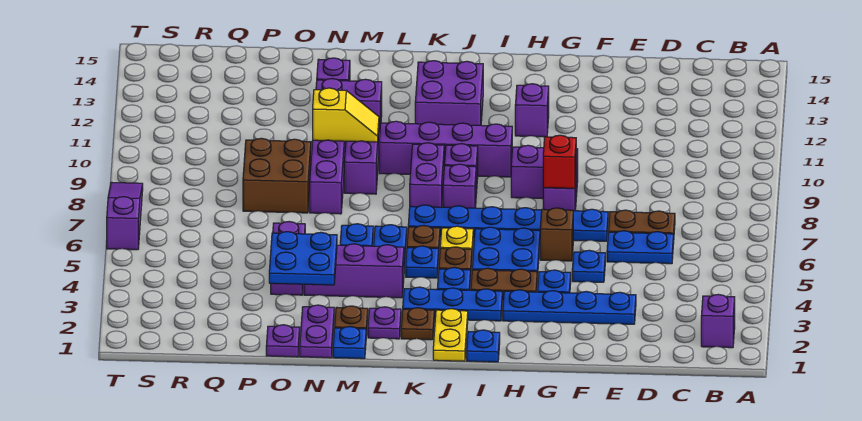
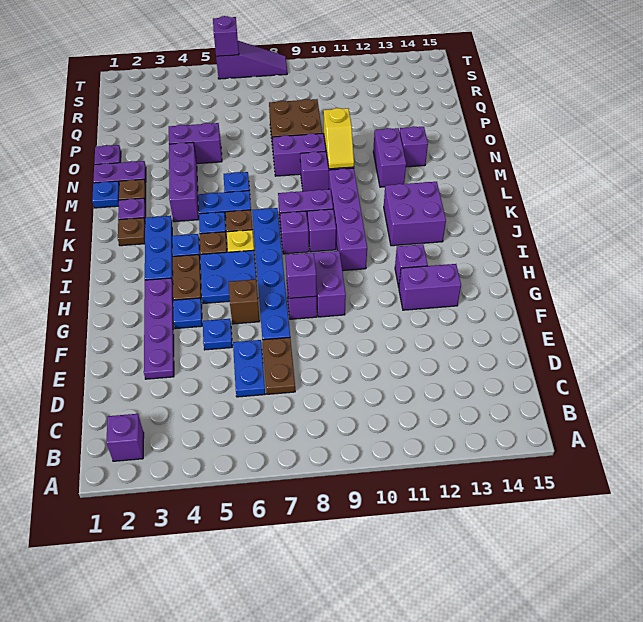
blue plate E3:H3 level 1 -> purple plate E3:H3 level 1
red brick G8 level 2 -> purple brick G8 level 2
none -> purple brick G12:G13 level 1
blue plate I1 level 1 -> none
yellow plate J1:J2 level 1 -> none
blue plate N3:O4 level 2 -> none
none -> purple brick T6 level 2

